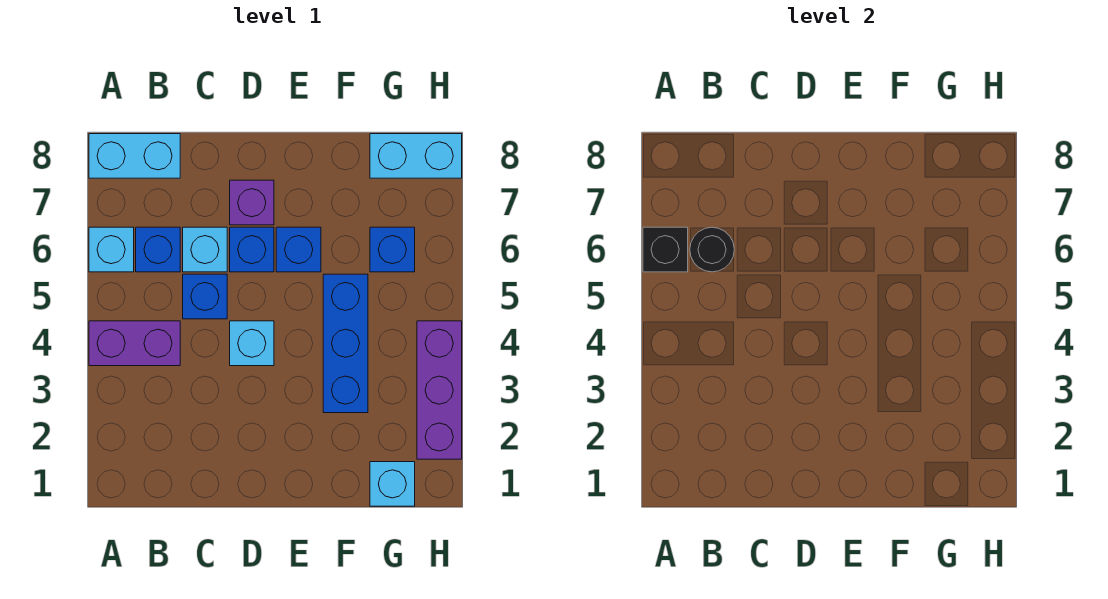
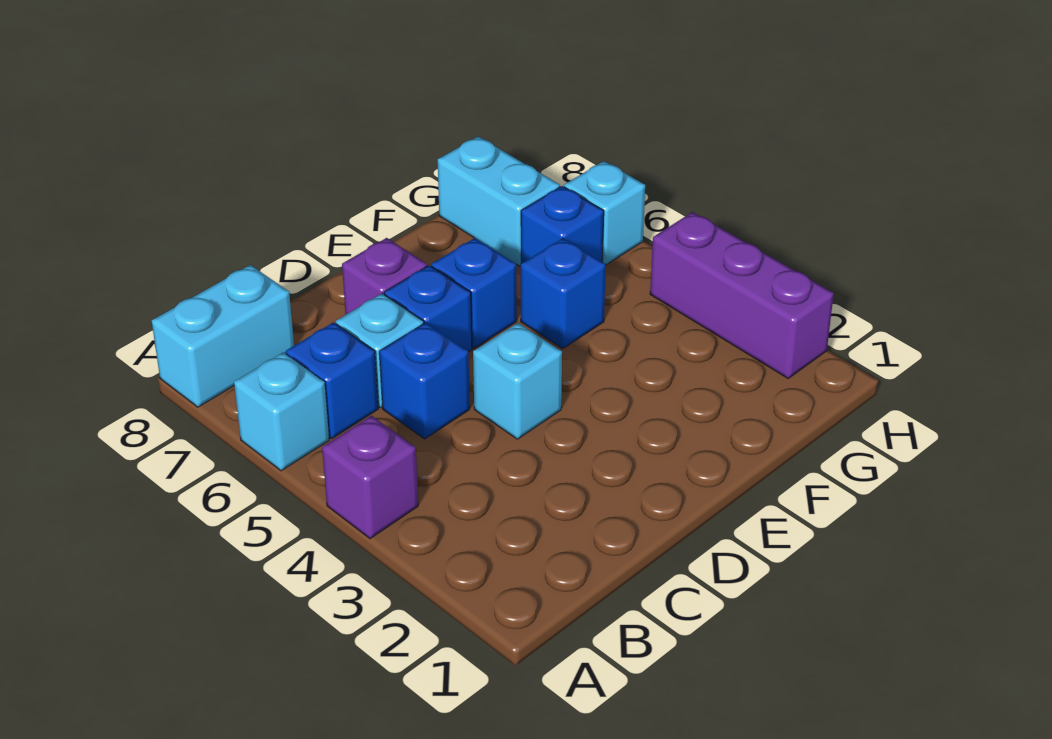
purple brick A4:B4 level 1 -> purple brick A4 level 1
black brick A6 level 2 -> none
black round brick B6 level 2 -> none
blue brick F3:F5 level 1 -> blue brick F5 level 1
cyan brick G1 level 1 -> cyan brick H6 level 1
cyan brick G8:H8 level 1 -> cyan brick G7:G8 level 1

